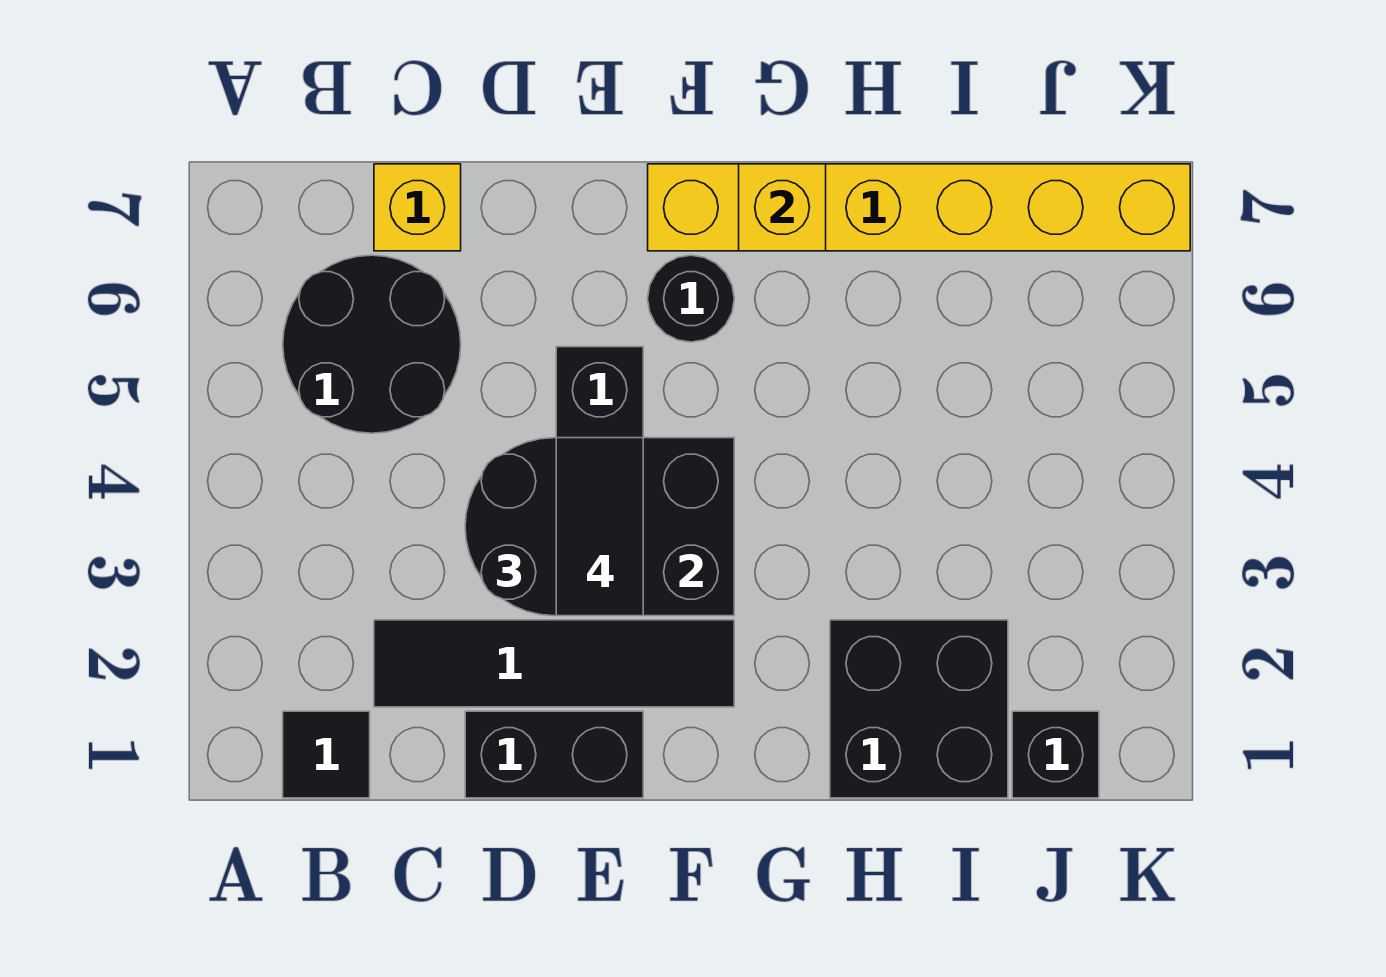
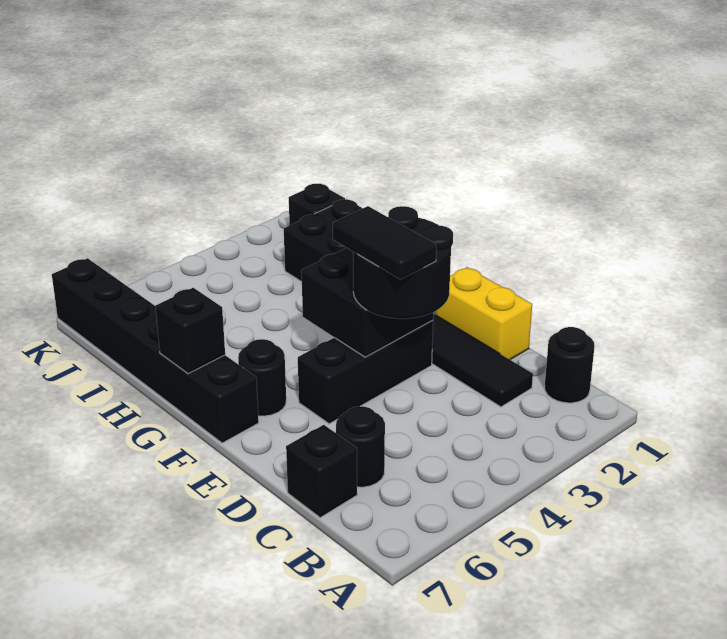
black tile B1 level 1 -> black round brick B1 level 1
black round brick B5:C6 level 1 -> black round brick C6 level 1
yellow brick C7 level 1 -> black brick C7 level 1
black brick D1:E1 level 1 -> yellow brick D1:E1 level 1
black tile E3:E4 level 4 -> black tile D4:E4 level 4
yellow brick F7:K7 level 1 -> black brick F7:K7 level 1
yellow brick G7 level 2 -> black brick G7 level 2

